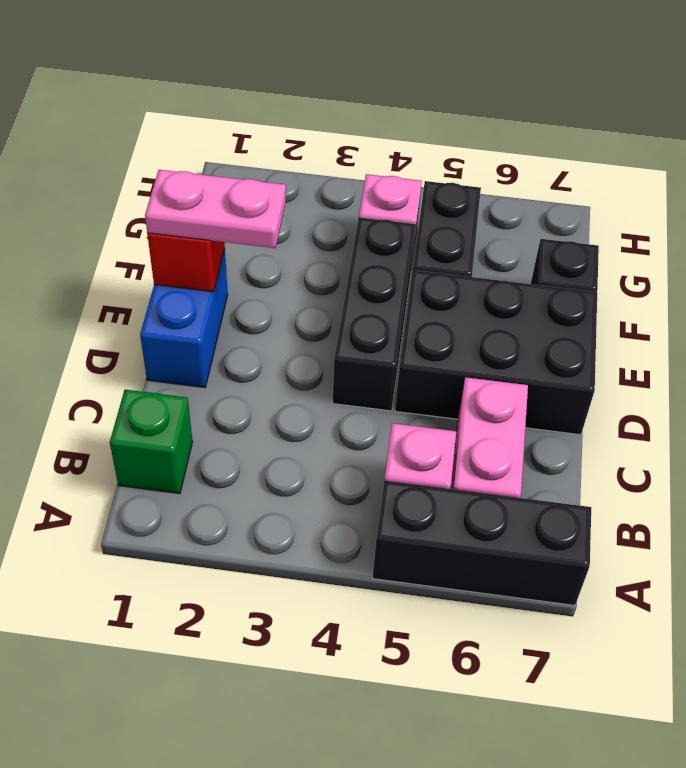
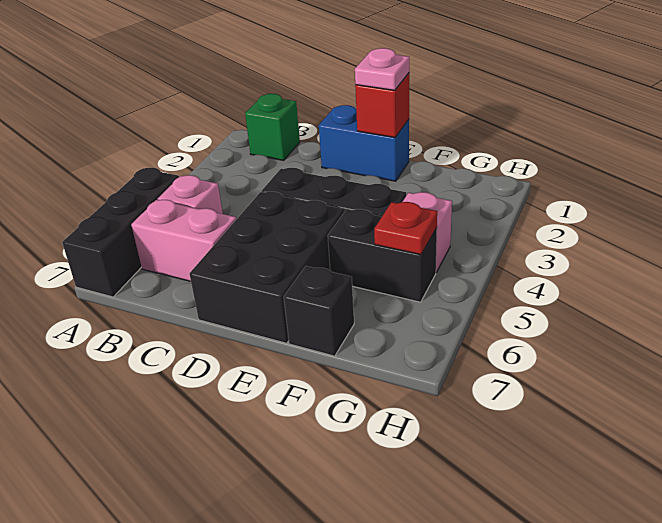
pink plate E1:E2 level 3 -> pink plate E1 level 3
none -> red plate G5 level 2

